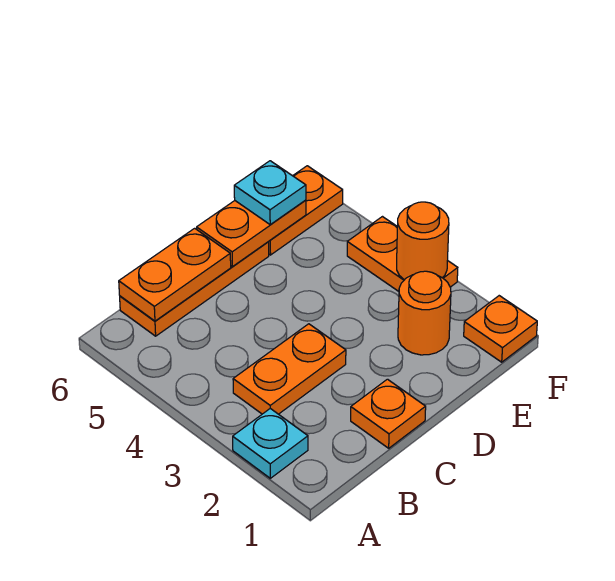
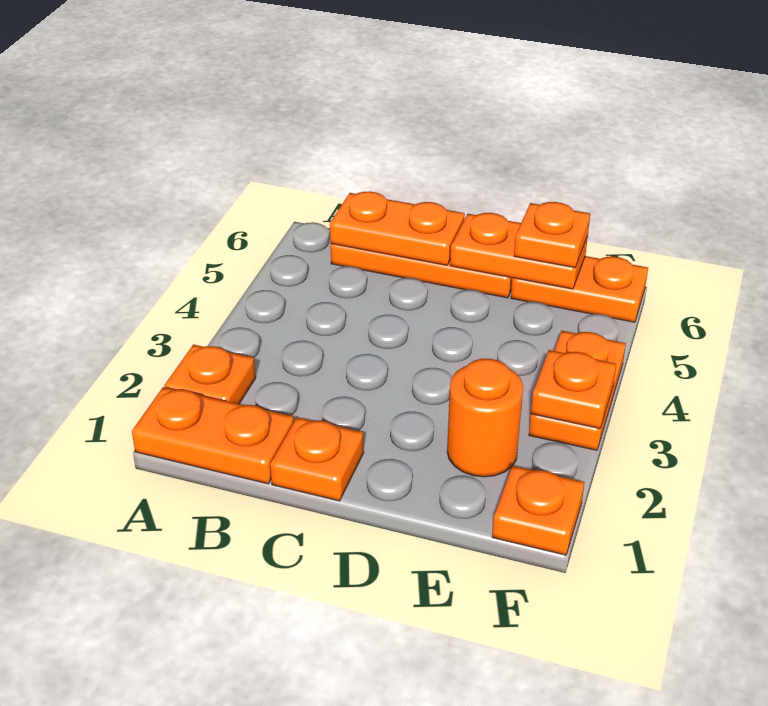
cyan plate A2 level 1 -> orange plate A2 level 1
orange plate B3:C3 level 1 -> orange plate A1:B1 level 1
cyan plate E6 level 3 -> orange plate E6 level 3
orange round brick F3 level 2 -> orange plate F3 level 2

